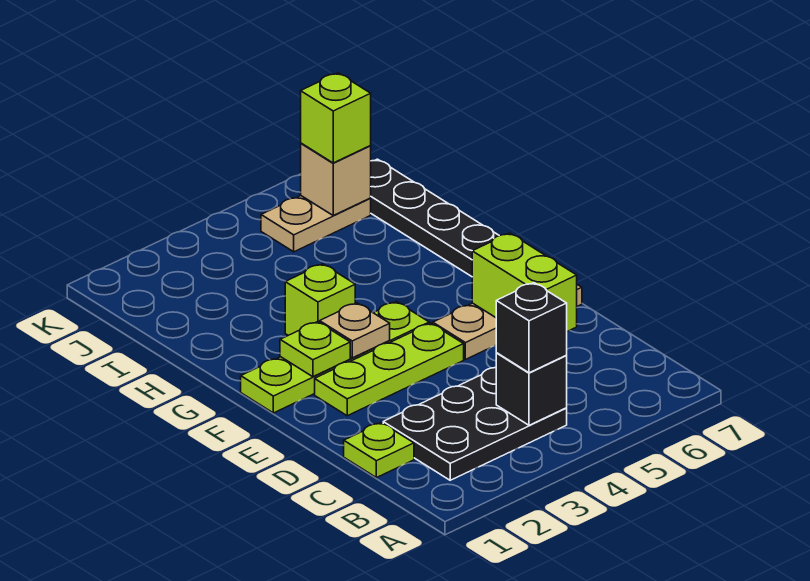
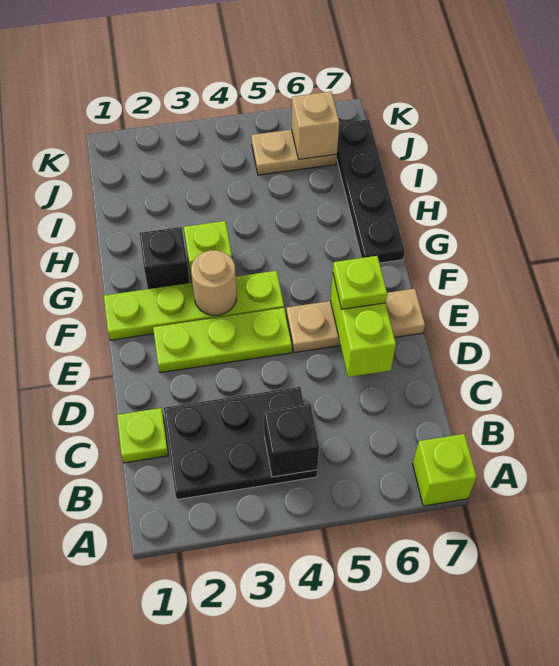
black brick B4 level 3 -> black brick G2 level 1
lime plate F2 level 2 -> lime plate E6 level 3
tan plate F3 level 2 -> tan round brick F3 level 2
lime brick J6 level 3 -> lime brick A7 level 1

